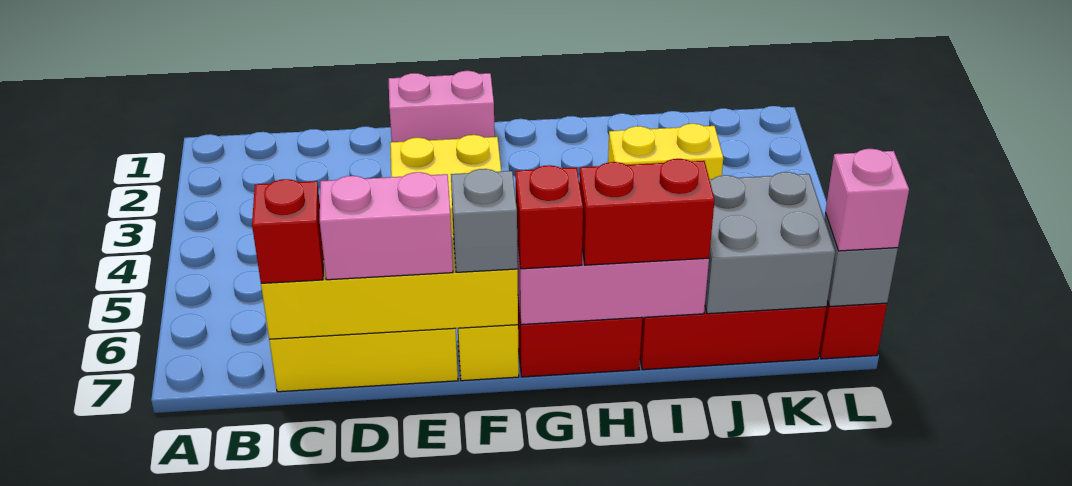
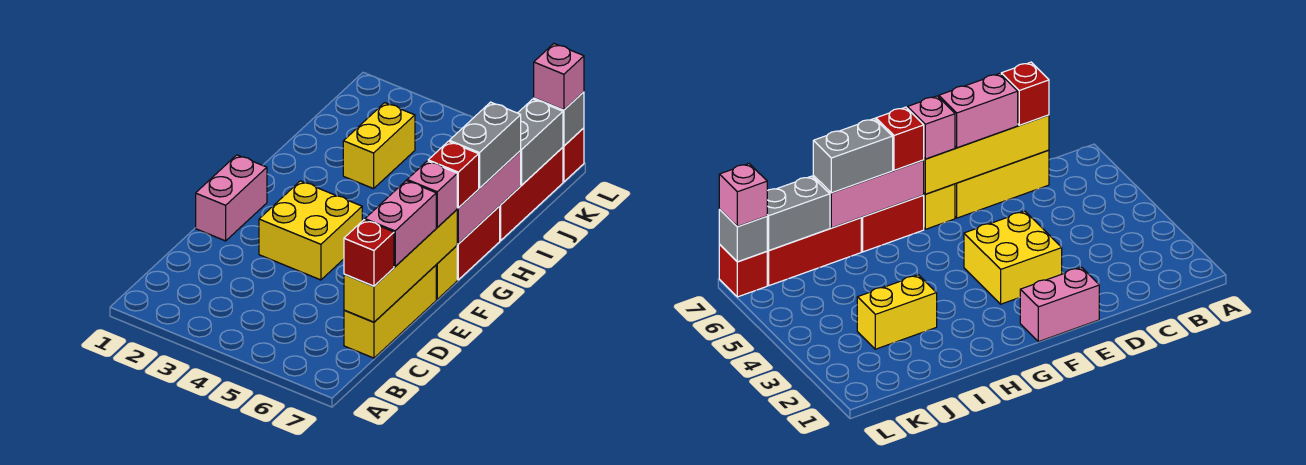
grey brick F7 level 3 -> pink brick F7 level 3
red brick H7:I7 level 3 -> grey brick H7:I7 level 3
grey brick J6:K7 level 2 -> grey brick J7:K7 level 2

